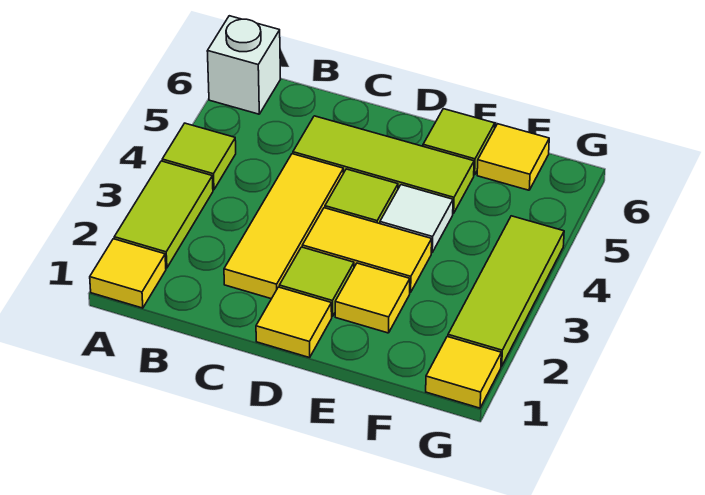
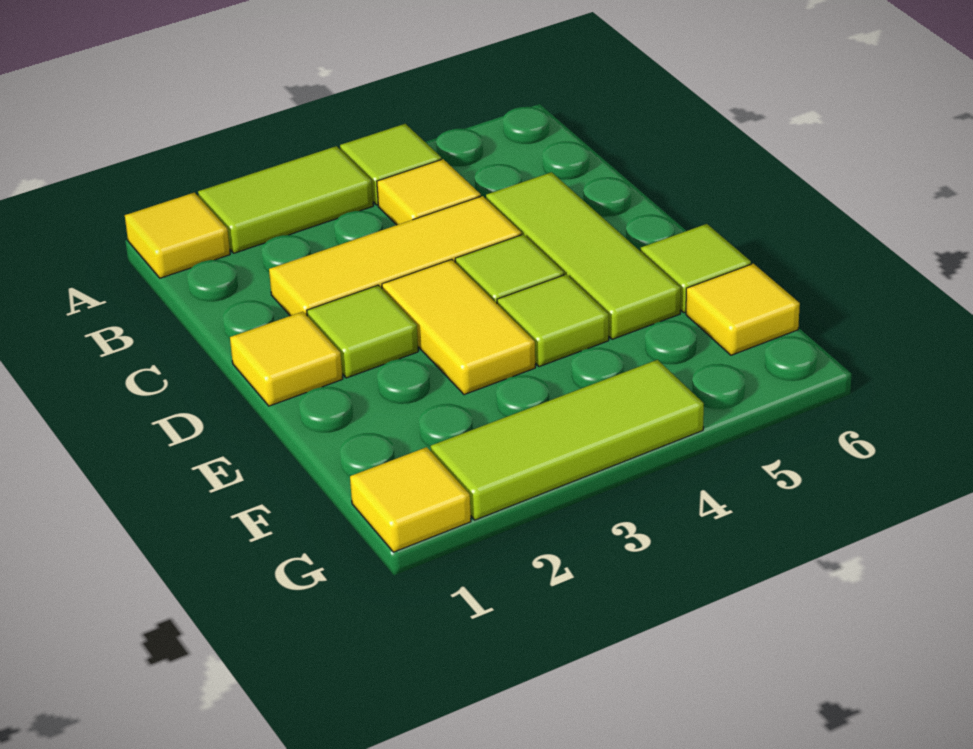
white brick A6 level 1 -> none
yellow tile E2 level 1 -> yellow tile B4 level 1
white tile E4 level 1 -> lime tile E4 level 1

